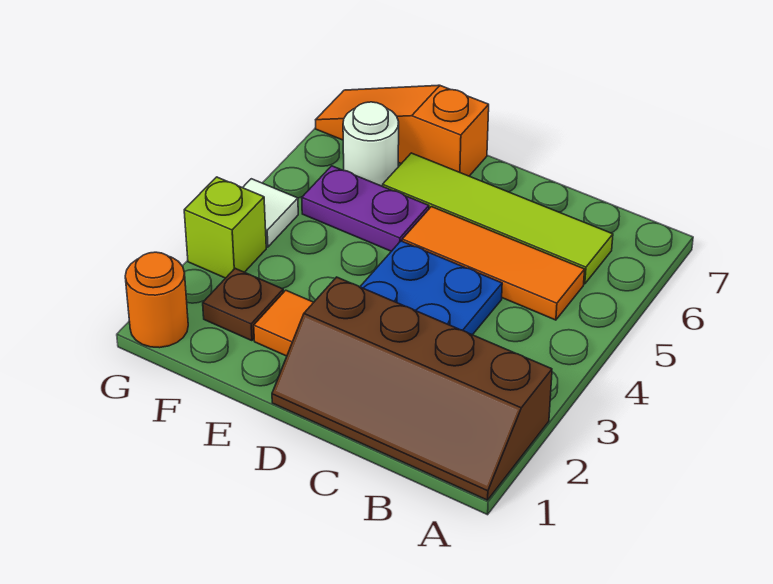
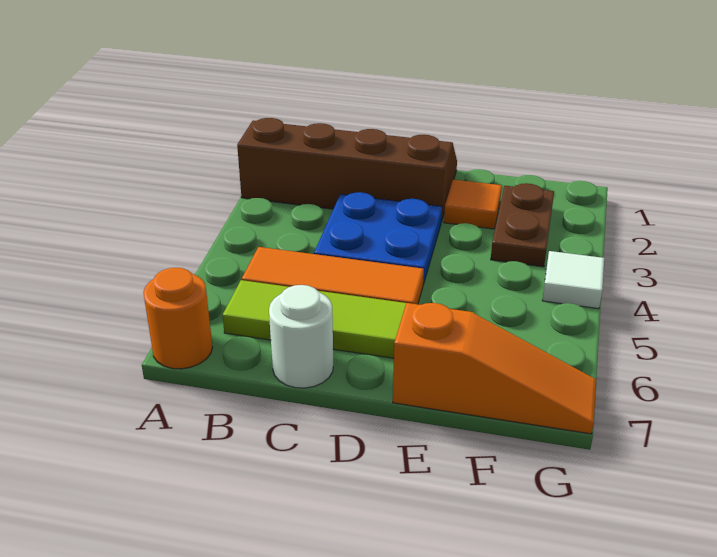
purple plate E5:F5 level 1 -> none
brown plate F2 level 1 -> brown plate F2:F3 level 1
white round brick F6 level 1 -> white round brick C7 level 1
orange round brick G1 level 1 -> orange round brick A7 level 1
lime brick G3 level 1 -> none

